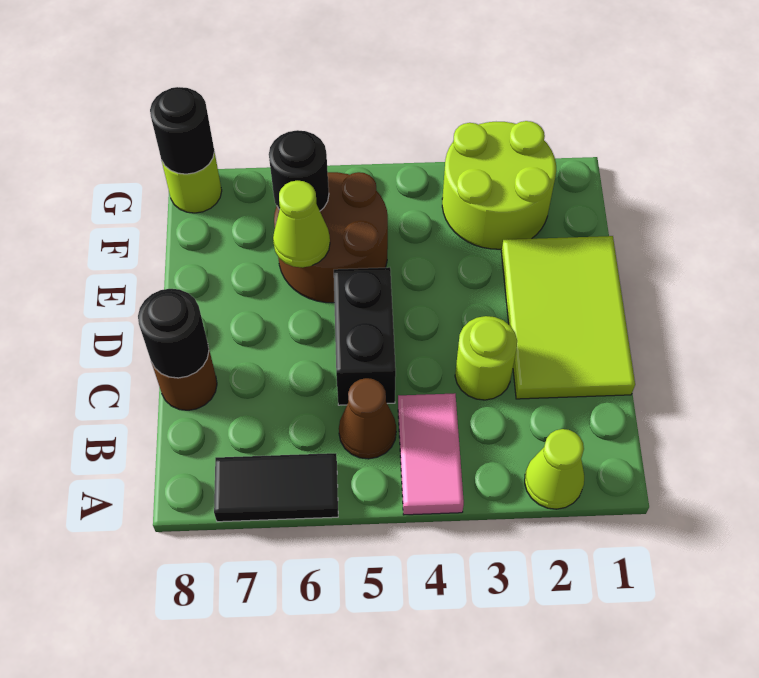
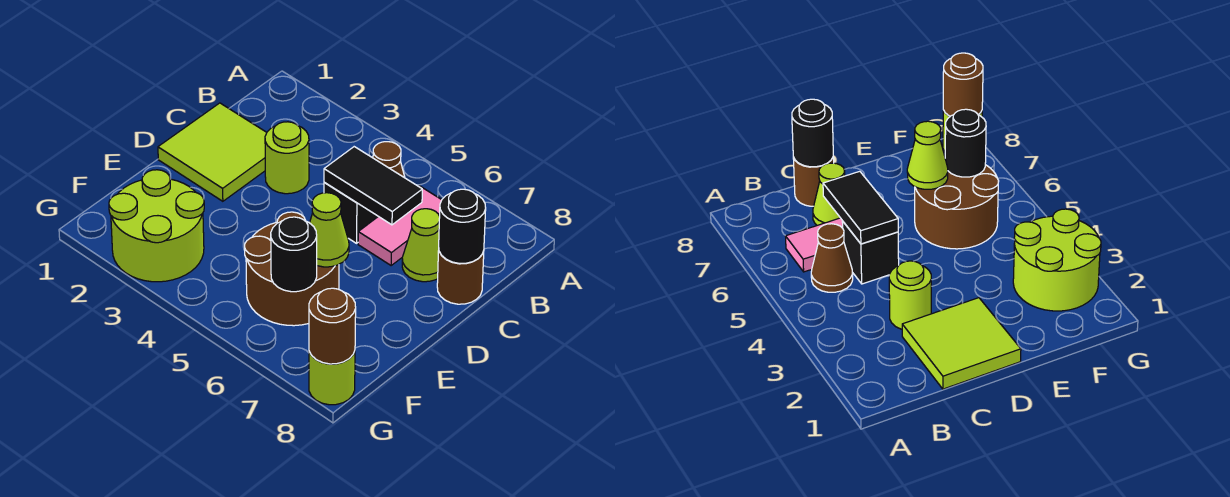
lime cone A2 level 1 -> lime cone C7 level 1
pink tile A4:B4 level 1 -> pink tile B6:C6 level 1
black tile A6:A7 level 1 -> black tile C5:C6 level 2
lime tile C1:E2 level 1 -> lime tile C1:D2 level 1
black brick C5:D5 level 1 -> black brick C5 level 1
black round brick G8 level 2 -> brown round brick G8 level 2

